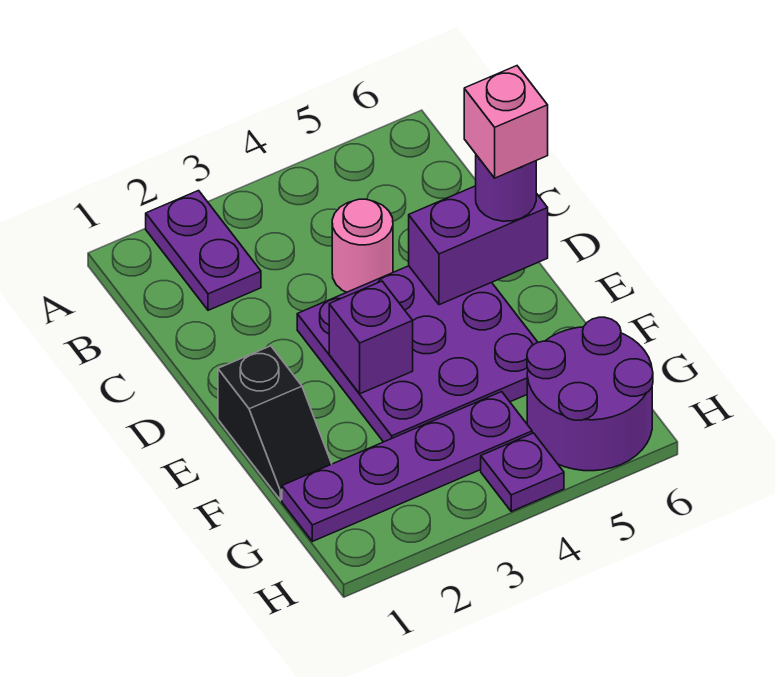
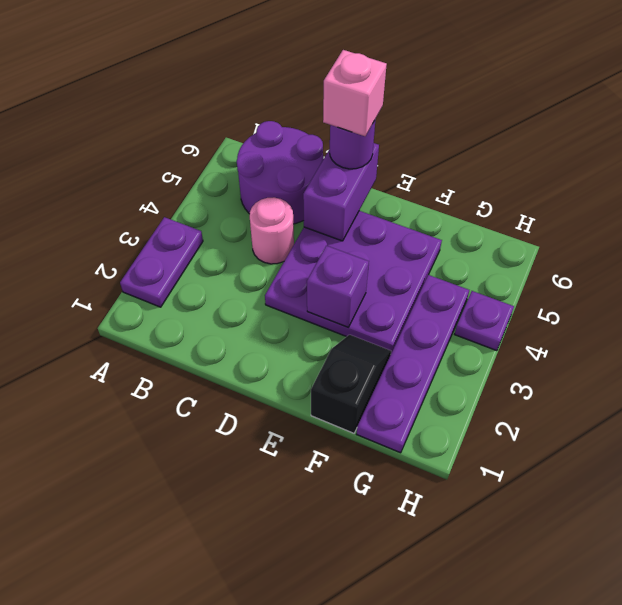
purple plate A2:B2 level 1 -> purple plate A2:A3 level 1
black slope E1:F1 level 1 top E -> black slope F1:F2 level 1 top 1
purple round brick G5:H6 level 1 -> purple round brick B5:C6 level 1

